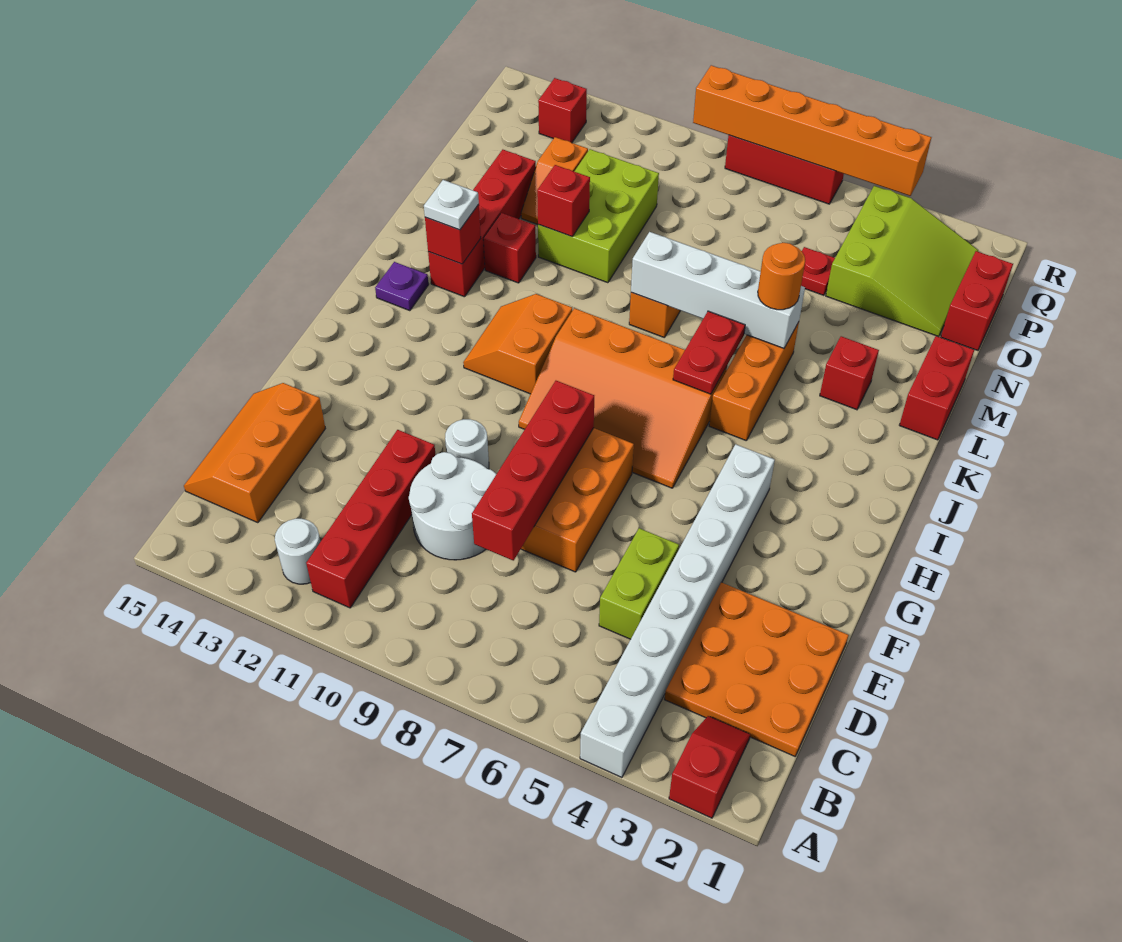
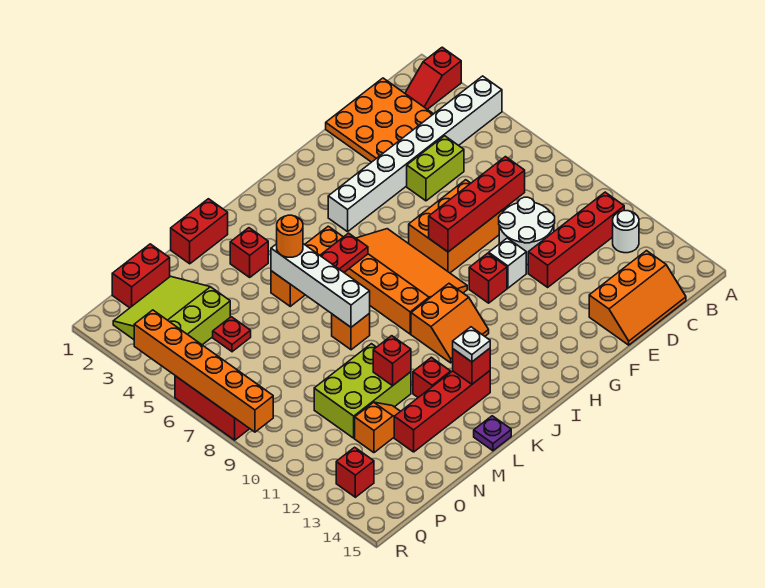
white round brick F10 level 1 -> white brick F10 level 1
none -> red brick G10 level 1
purple plate J14 level 1 -> purple plate L15 level 1

